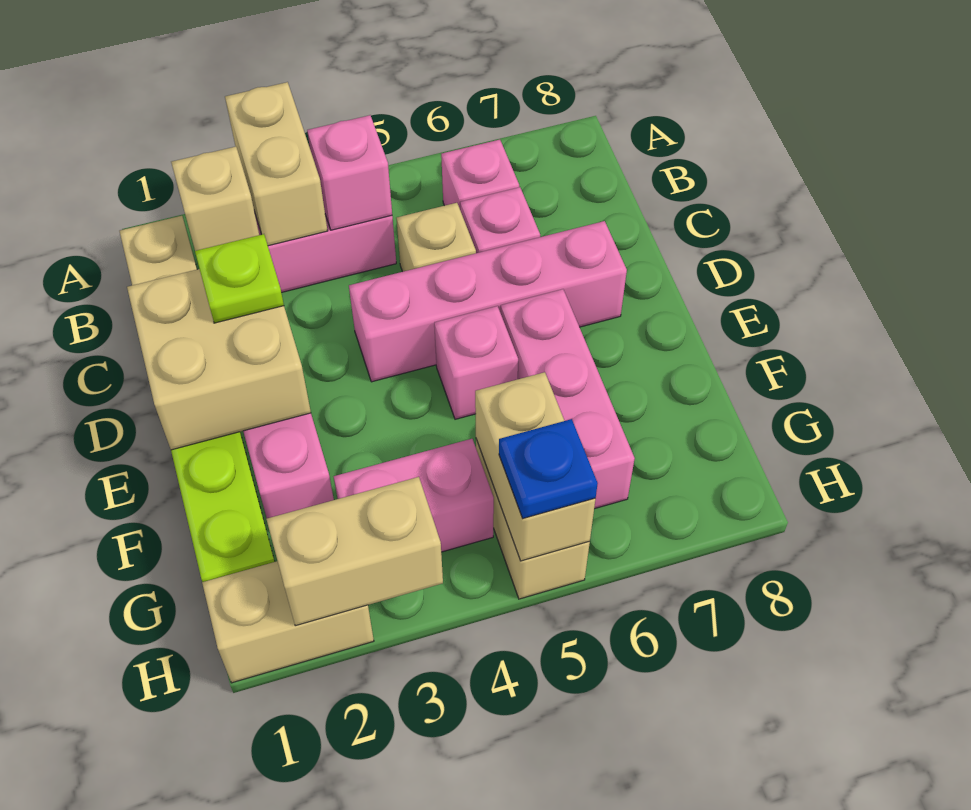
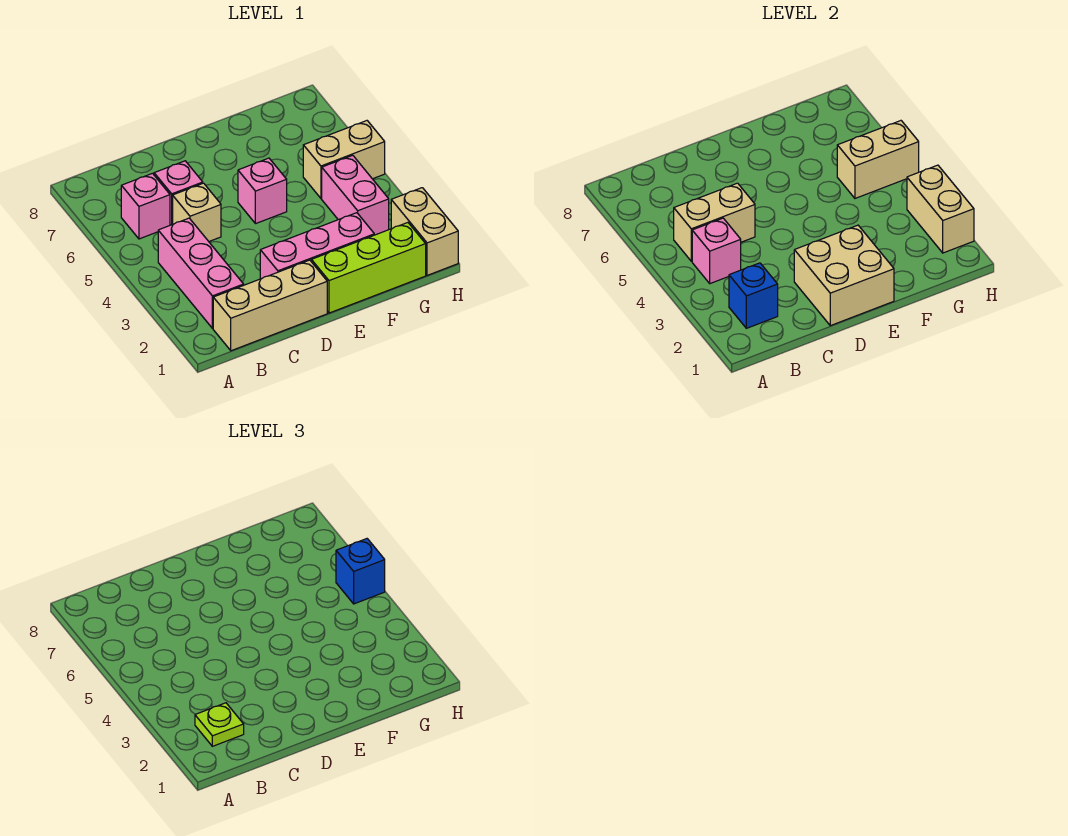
tan brick A3:B3 level 2 -> tan brick B5:C5 level 2
tan brick B2 level 2 -> blue brick B2 level 2
lime plate D2 level 3 -> lime plate B2 level 3
pink brick D4:D7 level 1 -> none
pink brick E6:G6 level 1 -> none
blue plate H5 level 3 -> blue brick H5 level 3

